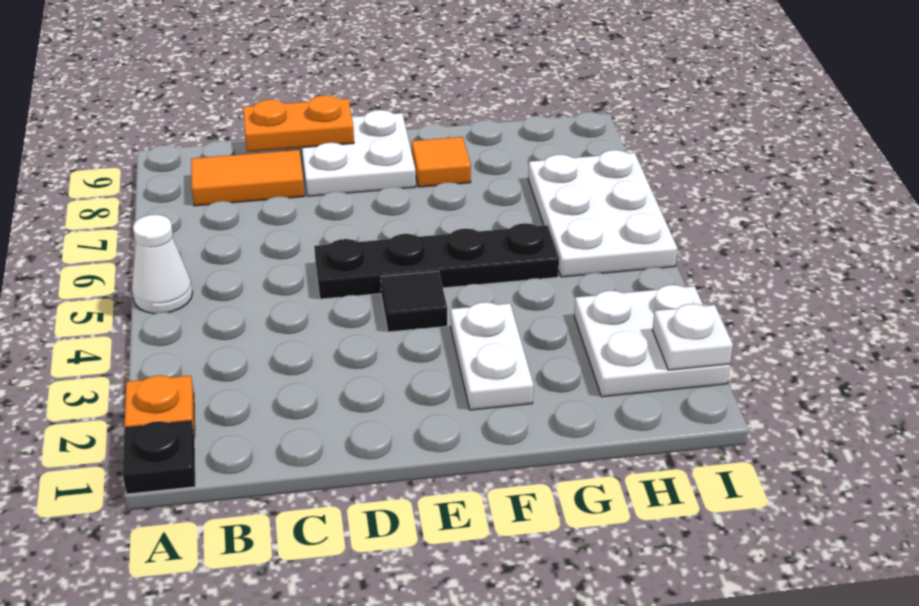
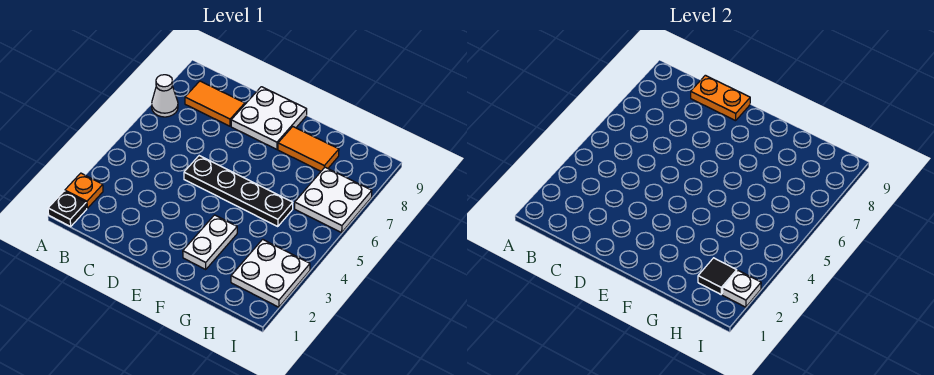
white cone A5 level 1 -> white cone A7 level 1
black tile E4 level 1 -> black tile H2 level 2
orange tile F8 level 1 -> orange tile F8:G8 level 1
white plate H5:I7 level 1 -> white plate H6:I7 level 1

